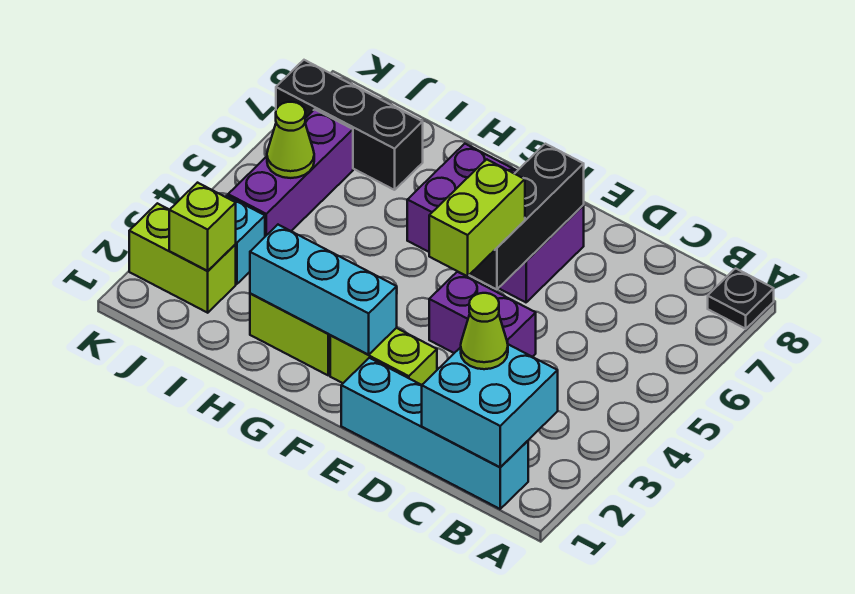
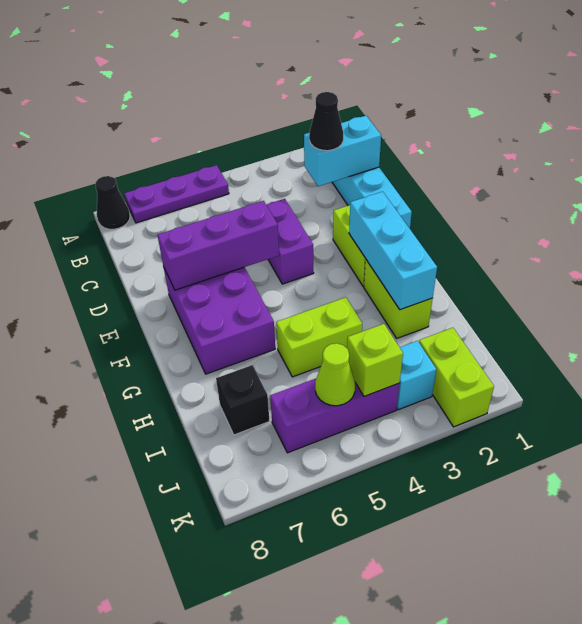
none -> purple plate A5:A7 level 1
black plate A8 level 1 -> black cone A8 level 1
cyan brick B1:C2 level 2 -> cyan brick C1:C2 level 2
lime cone C2 level 3 -> black cone C2 level 3
lime brick E4:E5 level 3 -> lime brick H4:H5 level 1
black brick E5:E7 level 2 -> purple brick E5:E7 level 2
black brick I7:K7 level 1 -> black brick I7 level 1
lime brick J2 level 2 -> lime brick J4 level 2

